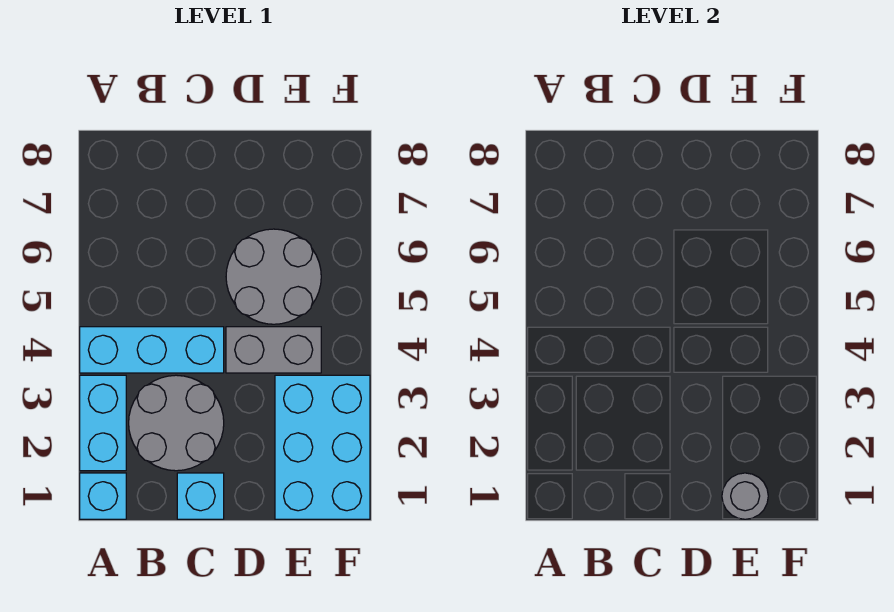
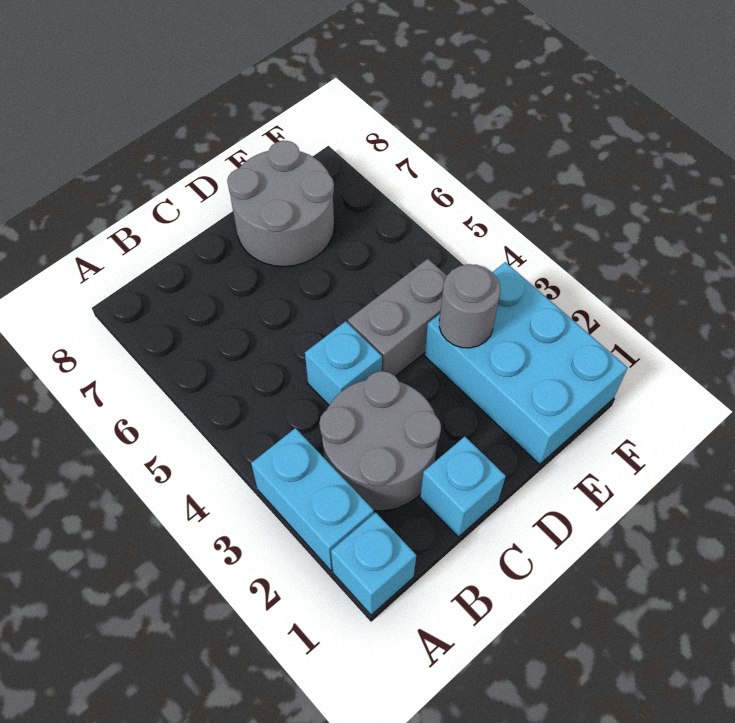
cyan brick A4:C4 level 1 -> cyan brick C4 level 1
grey round brick D5:E6 level 1 -> grey round brick D7:E8 level 1
grey round brick E1 level 2 -> grey round brick E3 level 2

